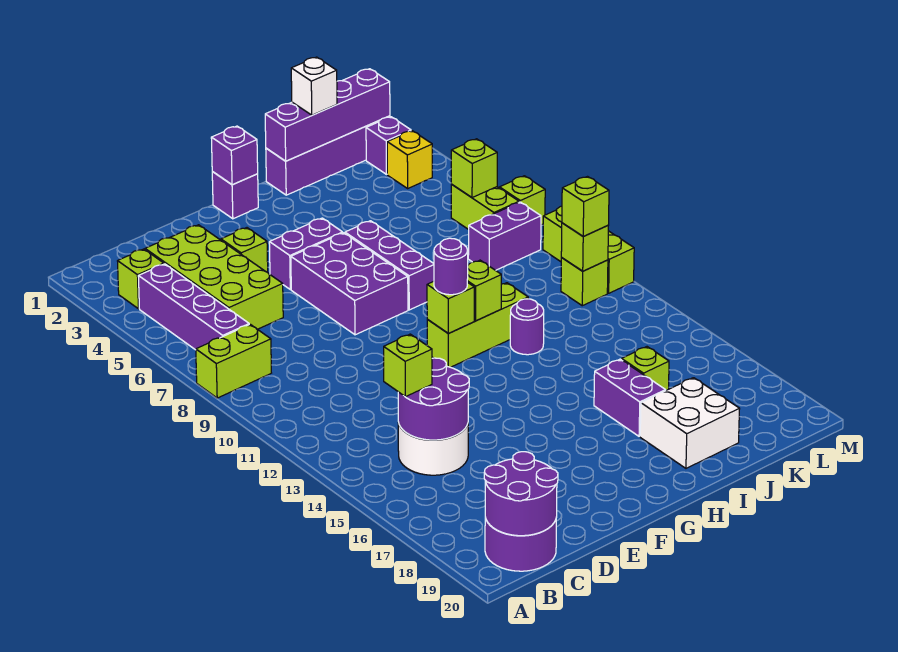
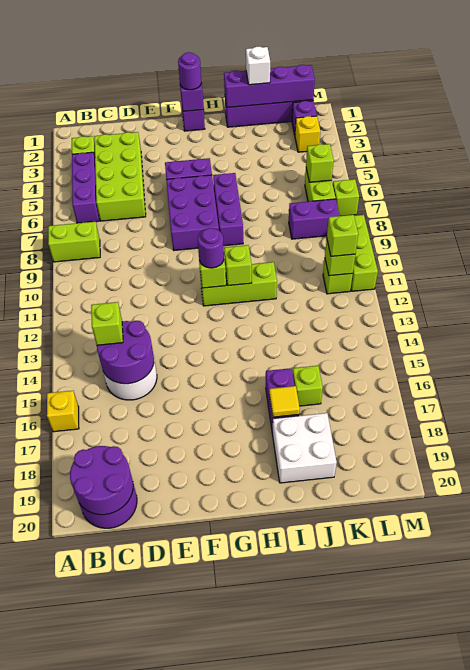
none -> yellow brick A16 level 1
purple brick B4:B7 level 1 -> purple brick B4:B6 level 1
lime brick E4 level 1 -> none
purple round brick I12 level 1 -> purple round brick G1 level 3
none -> yellow tile I17 level 2

